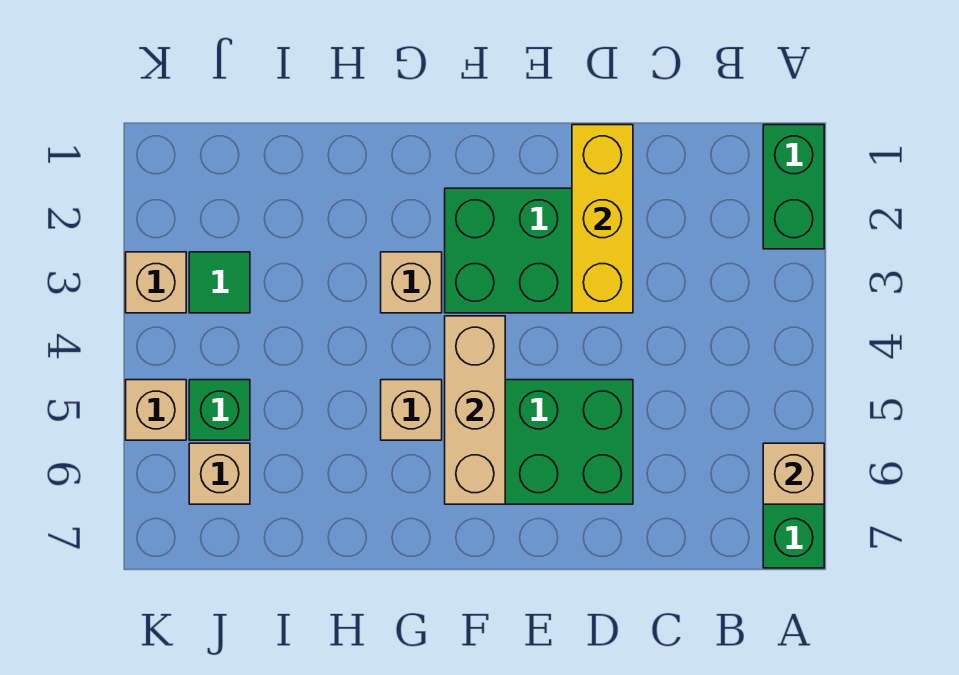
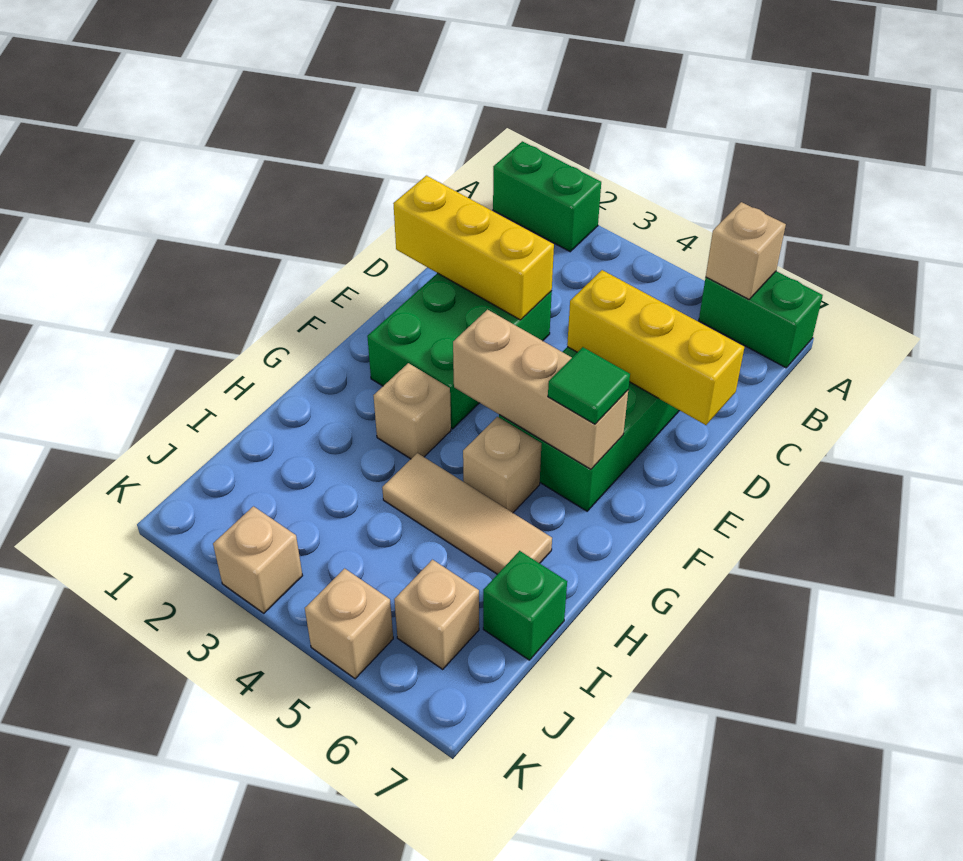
none -> yellow brick D5:D7 level 2
none -> tan tile H4:H6 level 1
green tile J3 level 1 -> green tile F6 level 3
green brick J5 level 1 -> green brick I7 level 1

